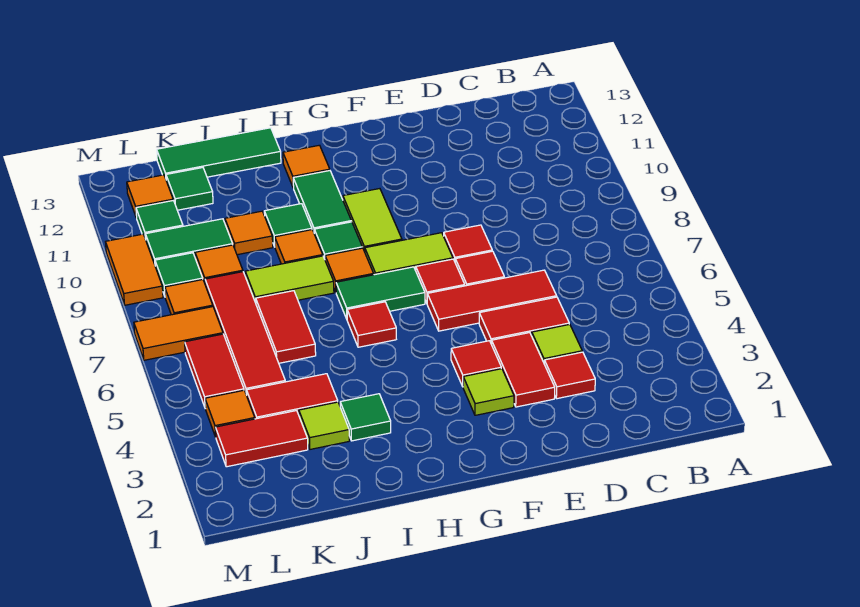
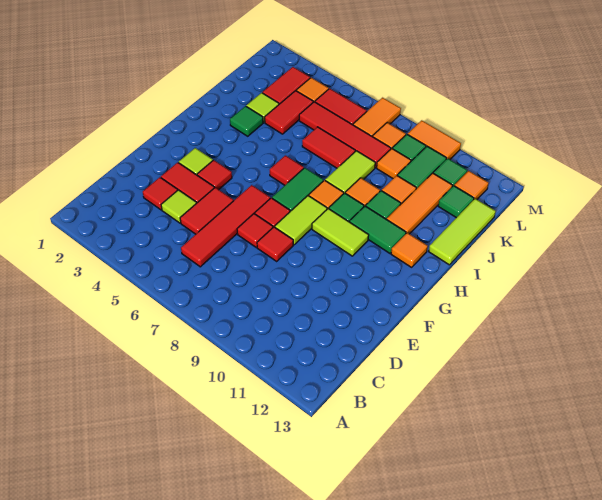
red tile D6:F6 level 1 -> red tile C6:F6 level 1
none -> orange tile I11:K11 level 1
green tile I13:K13 level 1 -> lime tile I13:K13 level 1

